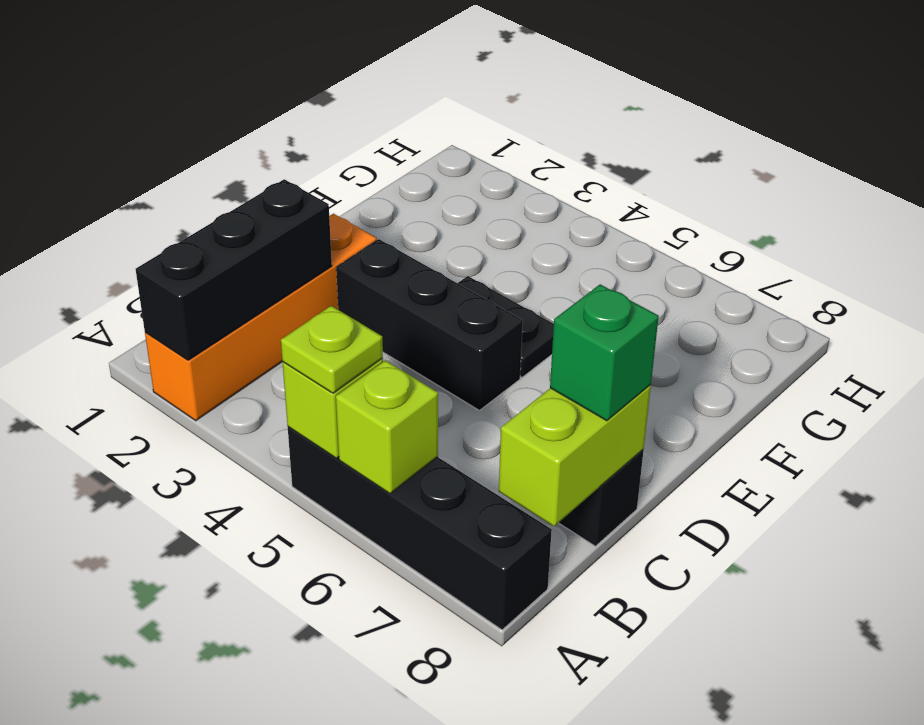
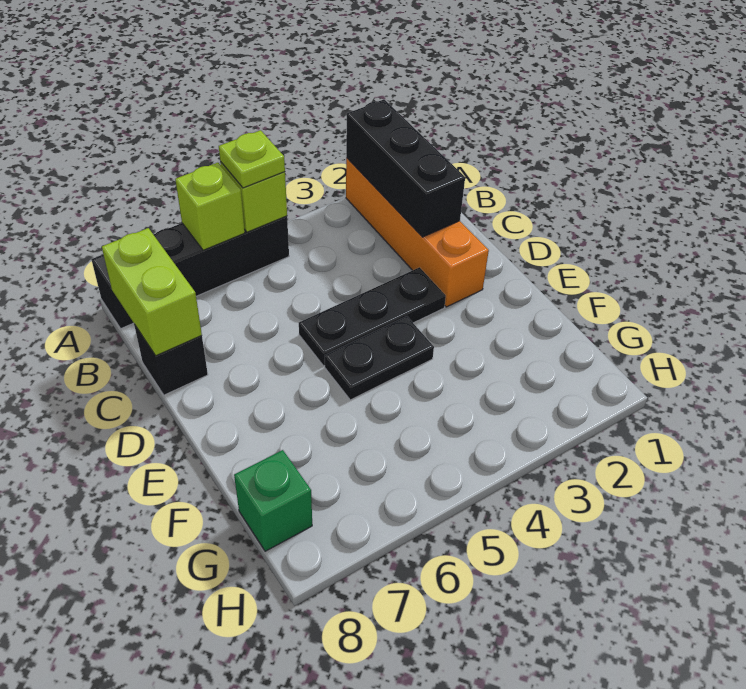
green brick C8 level 3 -> green brick G8 level 1
black brick D3:D5 level 1 -> black plate D3:D5 level 1

